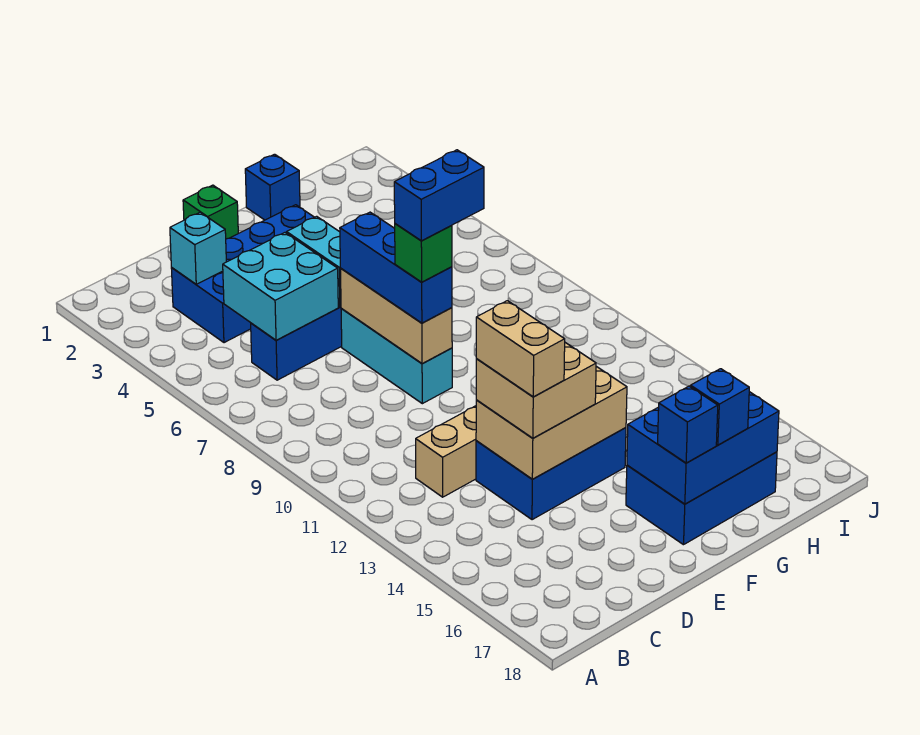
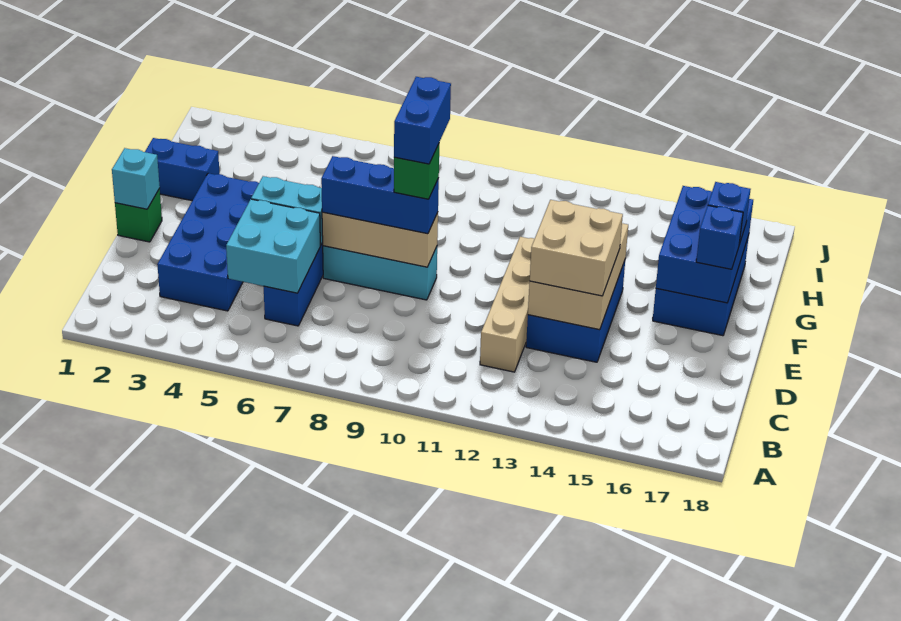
cyan brick C3 level 2 -> cyan brick E1 level 2
tan brick D13:D14 level 4 -> none
blue brick G1 level 1 -> blue brick G1:G2 level 1

